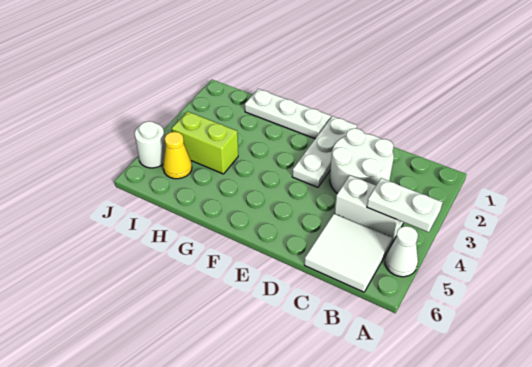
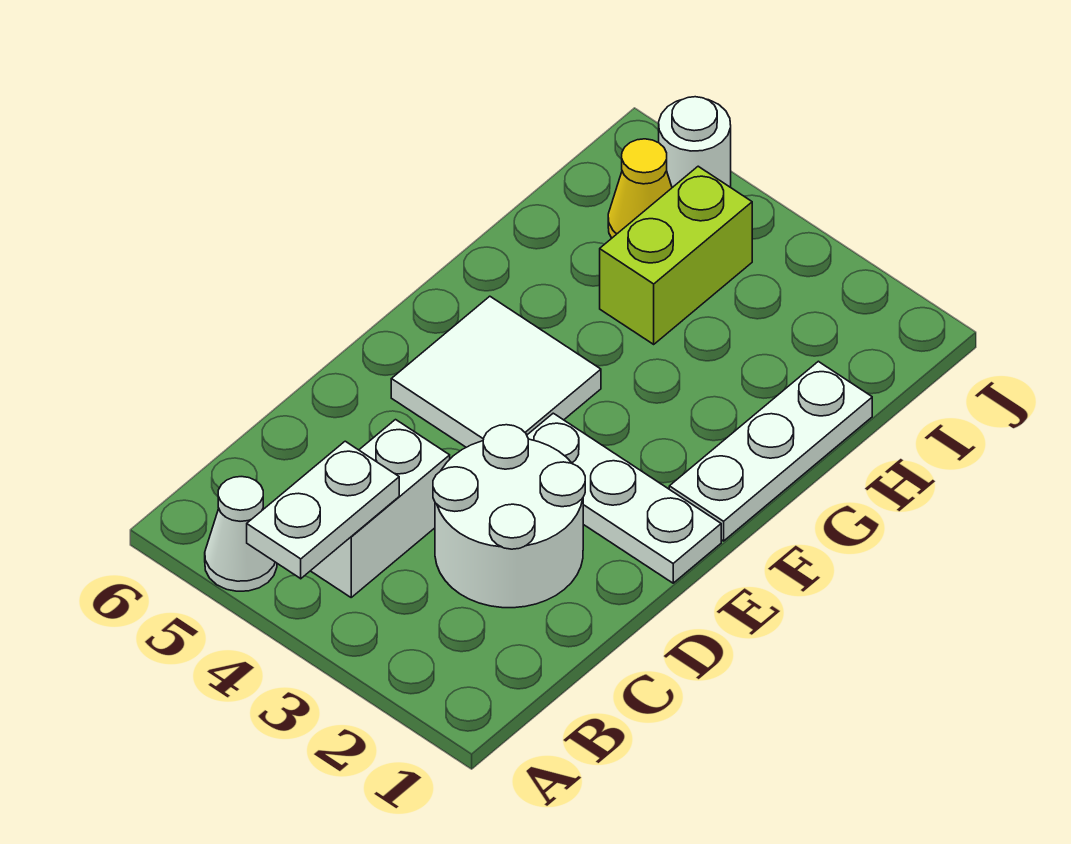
white tile B5:C6 level 1 -> white tile E4:F5 level 1

